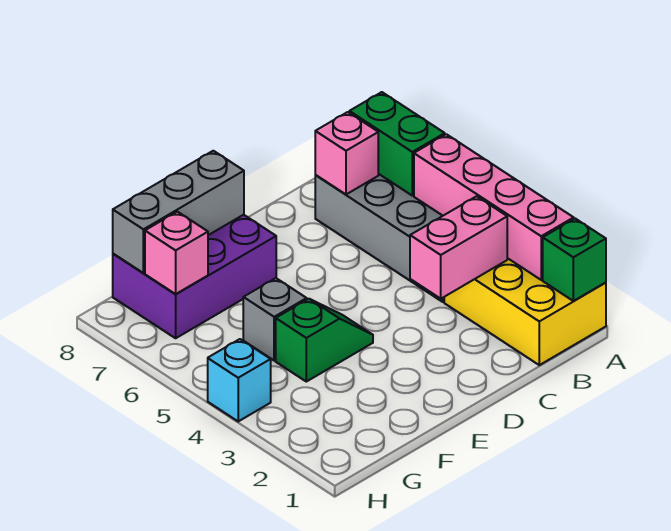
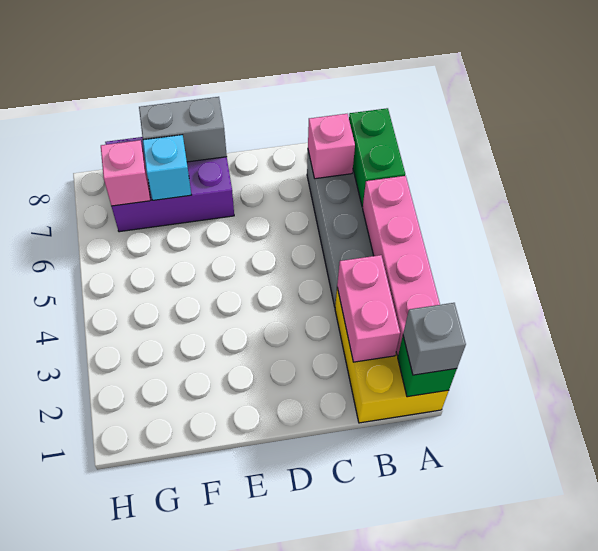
pink brick B3:C3 level 2 -> pink brick B2:B3 level 2
green slope E4:F4 level 1 top F -> none
grey brick E8:G8 level 2 -> grey brick E8:F8 level 2
grey brick F5 level 1 -> grey brick A1 level 3
cyan brick H4 level 1 -> cyan brick F7 level 2

